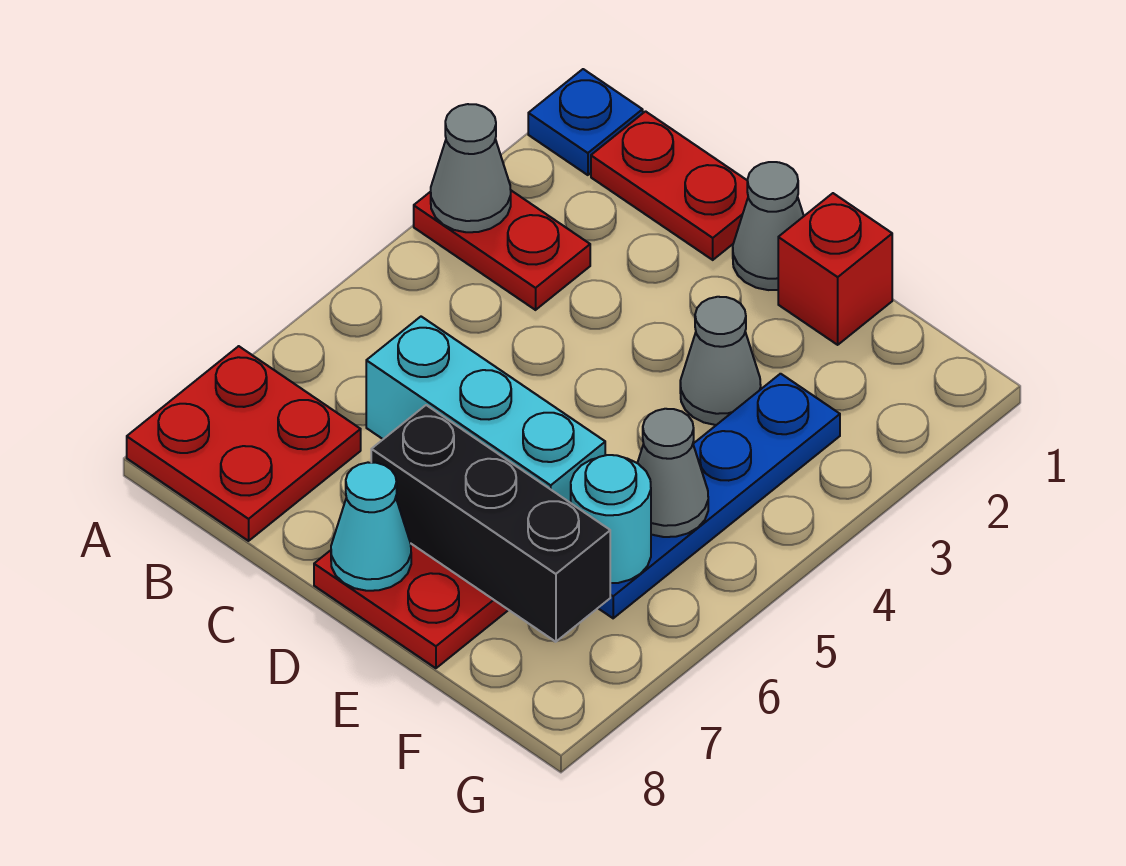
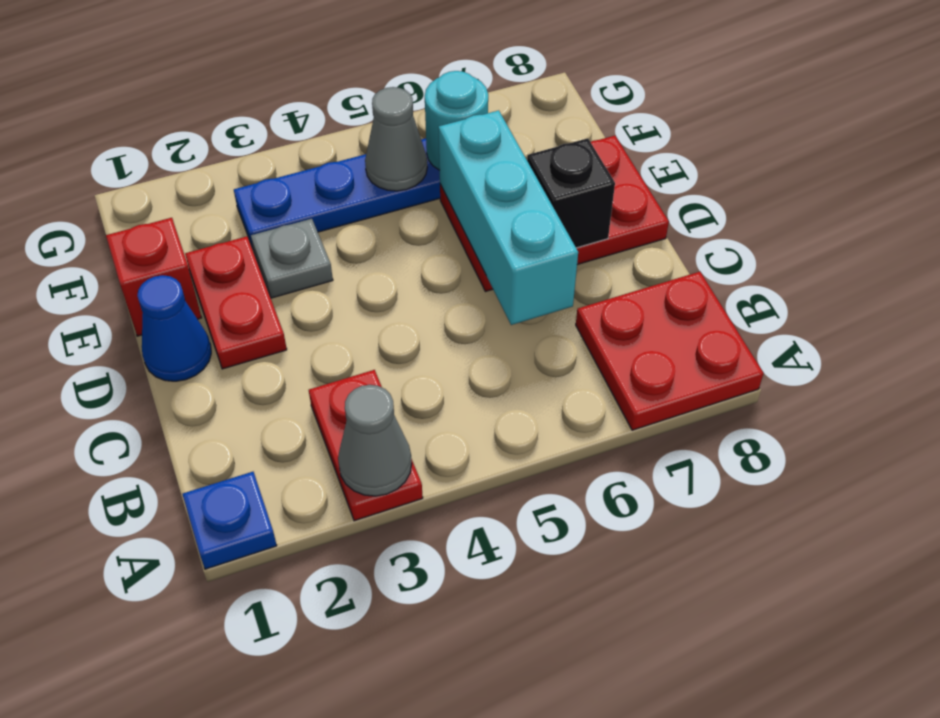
red plate B1:C1 level 1 -> red plate D2:E2 level 1
grey cone D1 level 1 -> blue cone D1 level 1
black brick D7:F7 level 2 -> black brick D7 level 2
cyan cone D8 level 2 -> none
grey cone E3 level 1 -> grey plate E3 level 1

